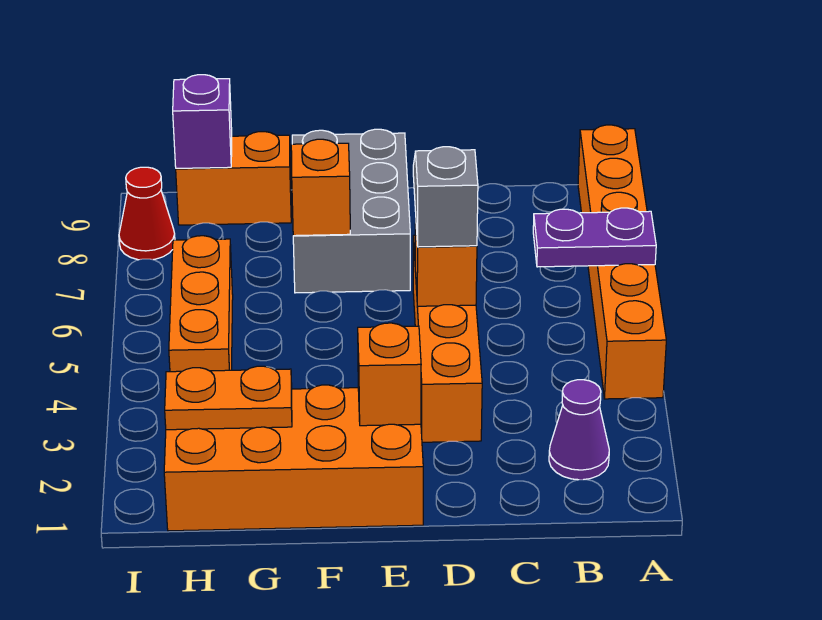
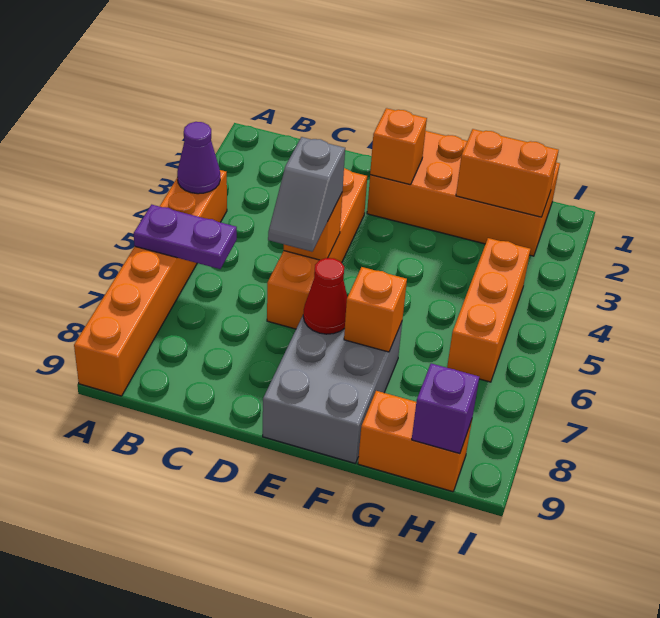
purple cone B2 level 1 -> purple cone A4 level 2
orange plate G2:H2 level 2 -> orange brick G2:H2 level 2
red cone I8 level 1 -> red cone E7 level 2

